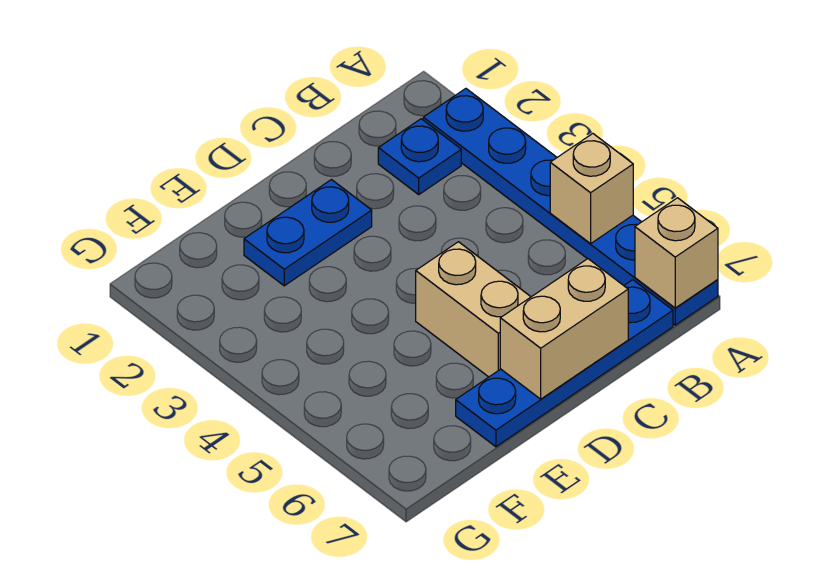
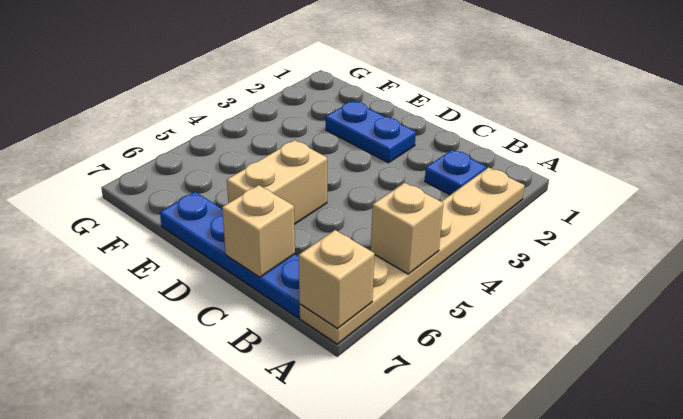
blue plate A2:A7 level 1 -> tan plate A2:A7 level 1
tan brick C7:D7 level 2 -> tan brick C7 level 2

